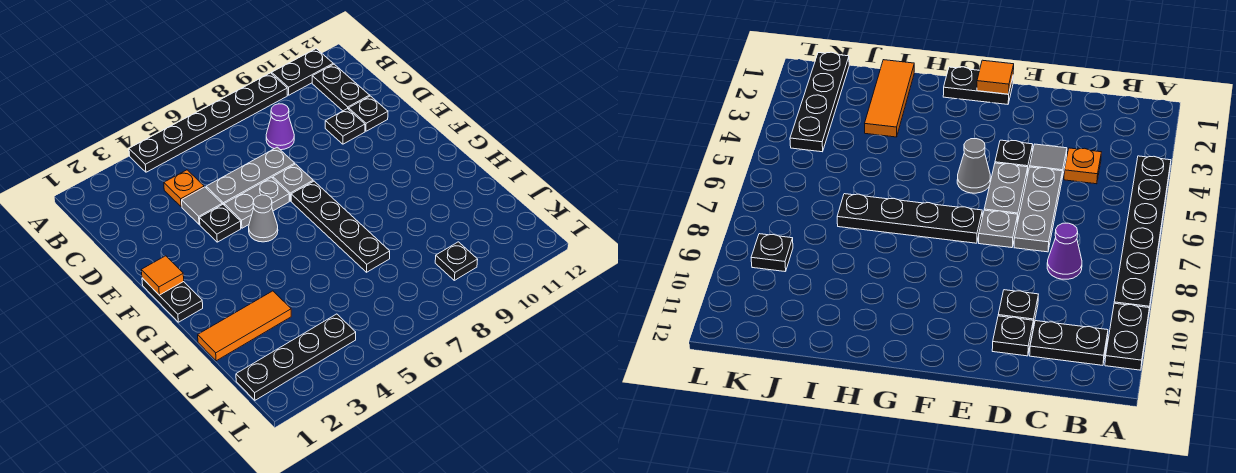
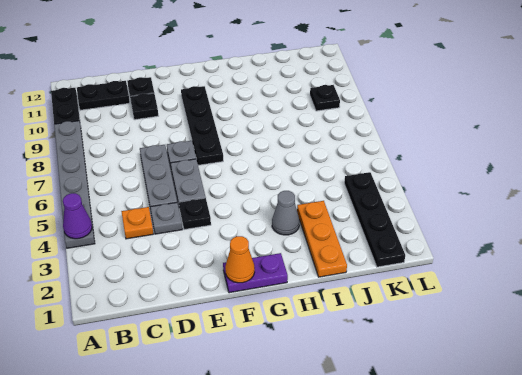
black plate A4:A9 level 1 -> grey plate A4:A9 level 1
purple cone C8 level 1 -> purple cone A4 level 2
grey tile D4 level 1 -> grey plate D4 level 1
black plate F1:G1 level 1 -> purple plate F1:G1 level 1
orange tile F1 level 2 -> orange cone F1 level 2
grey cone F5 level 1 -> grey cone H3 level 1
black plate F7:I7 level 1 -> black plate F7:F10 level 1
orange tile I1:I3 level 1 -> orange plate I1:I3 level 1

